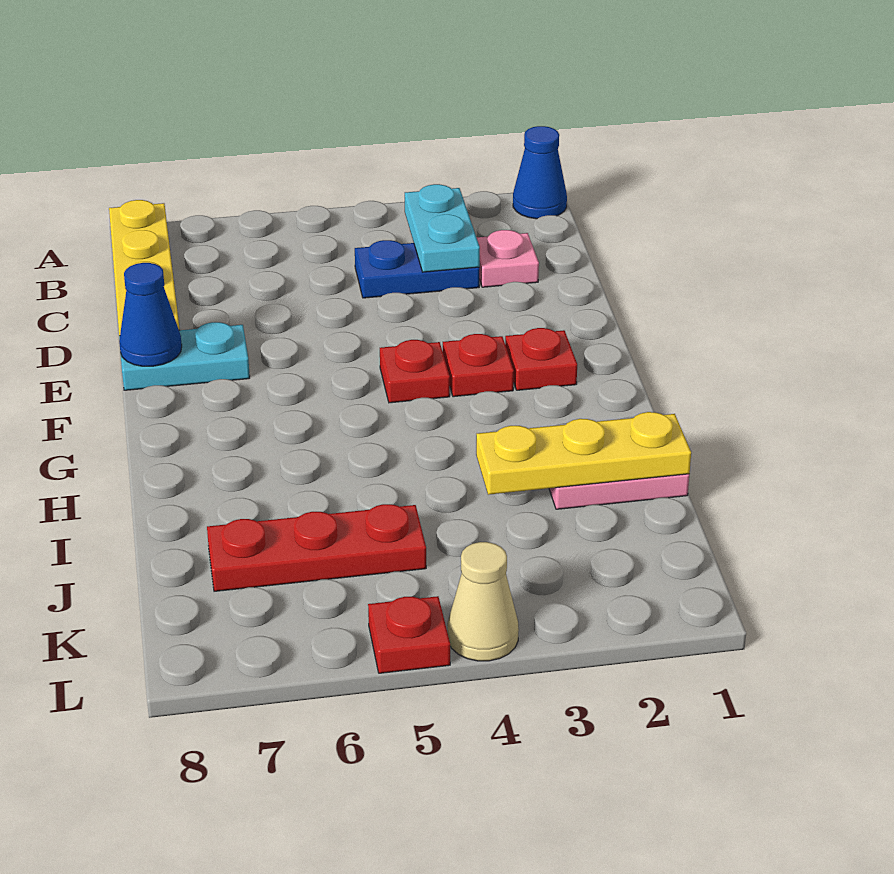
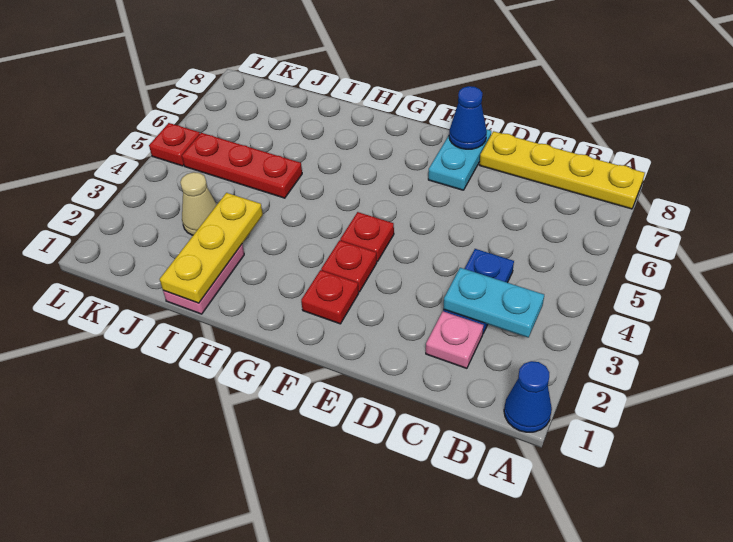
red plate J5:J7 level 1 -> red plate I5:K5 level 1
tan cone L4 level 1 -> tan cone J3 level 1

